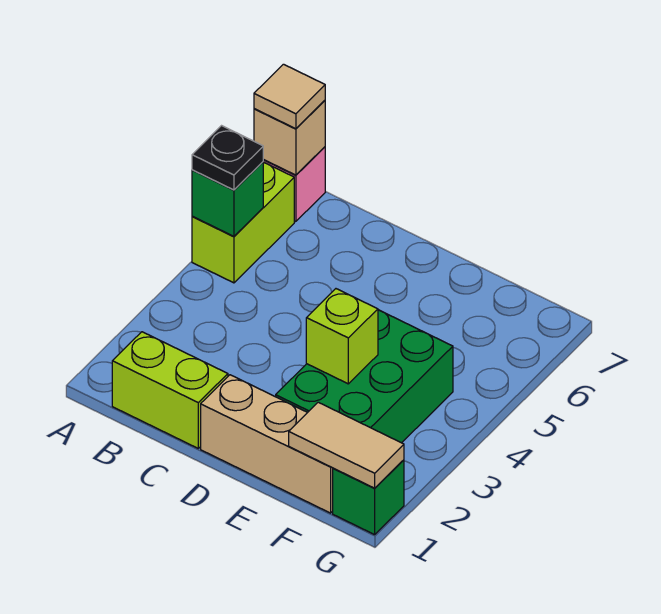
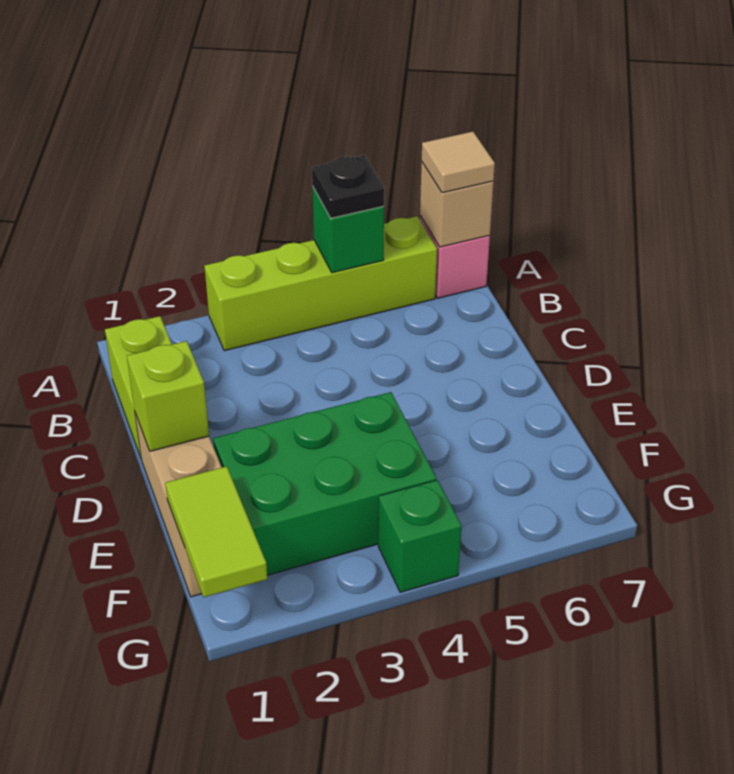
lime brick A5:A6 level 1 -> lime brick A3:A6 level 1
lime brick E3 level 2 -> lime brick D1 level 2
tan tile F1:G1 level 2 -> lime tile F1:G1 level 2
green brick G1 level 1 -> green brick G4 level 1

